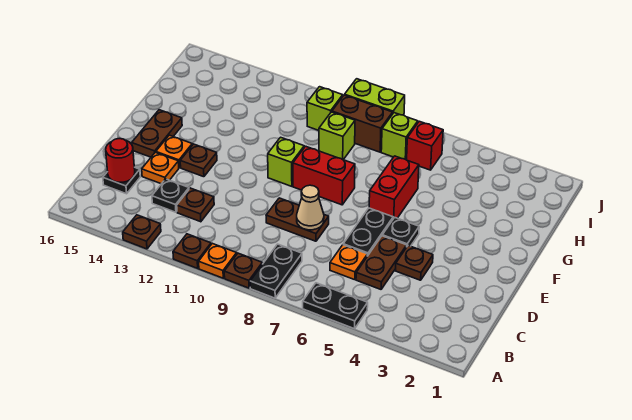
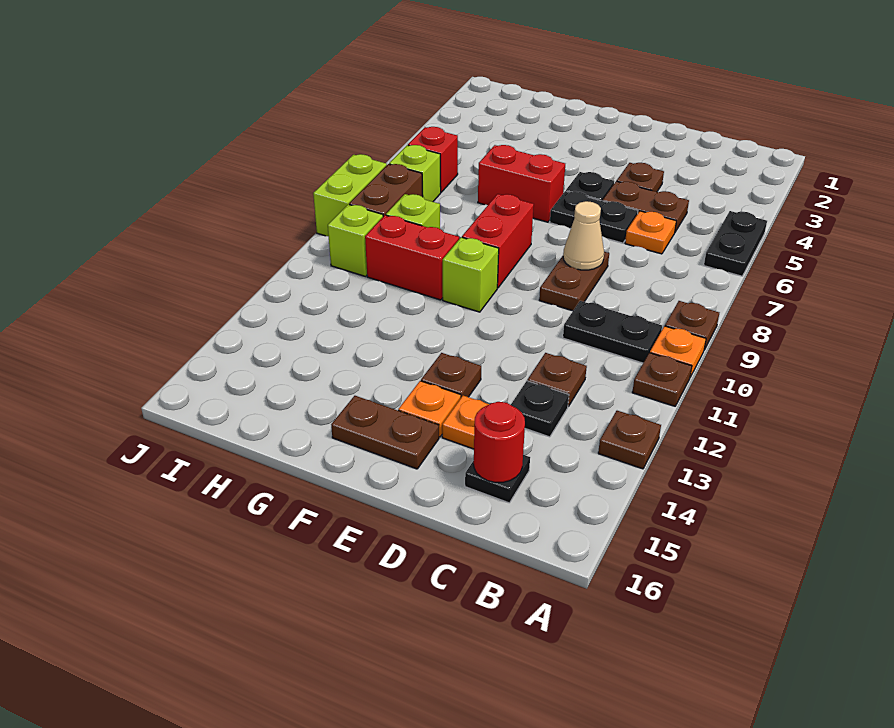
black plate A8:B8 level 1 -> black plate B10:C10 level 1
none -> red brick G10:H10 level 1

